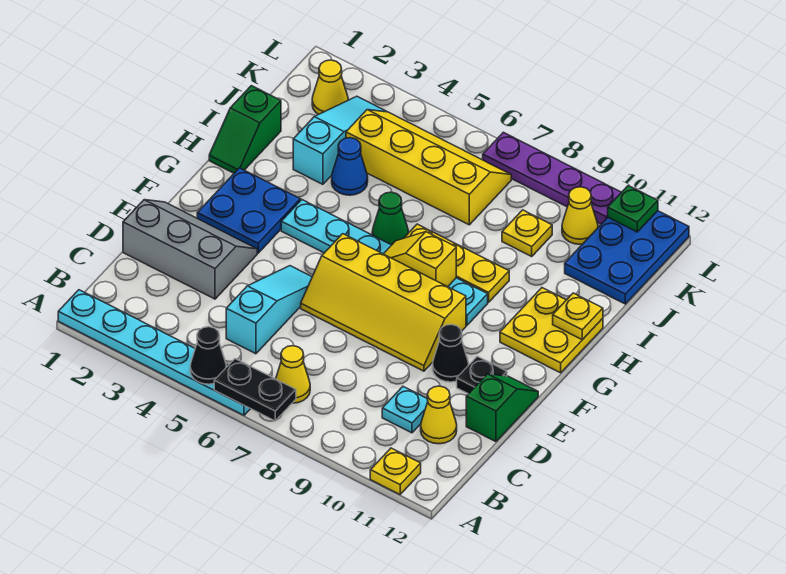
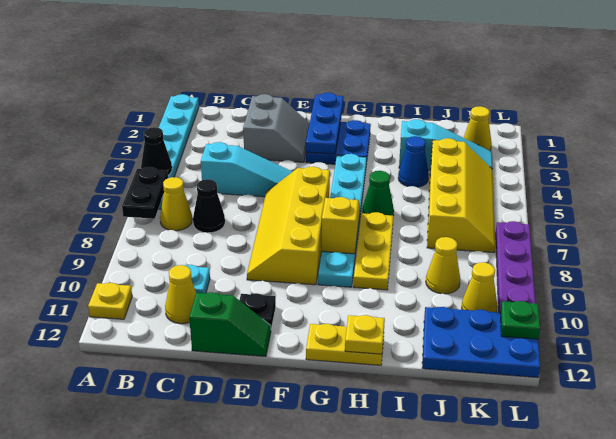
grey slope D1:E3 level 1 top D -> grey slope D2:E3 level 1 top D
black cone E10 level 1 -> black cone C7 level 1
none -> blue plate F1:F3 level 2
yellow plate G11:H12 level 1 -> yellow plate G12:H12 level 1
green slope H1:I1 level 1 top I -> none
yellow plate J9 level 1 -> yellow cone J9 level 1

